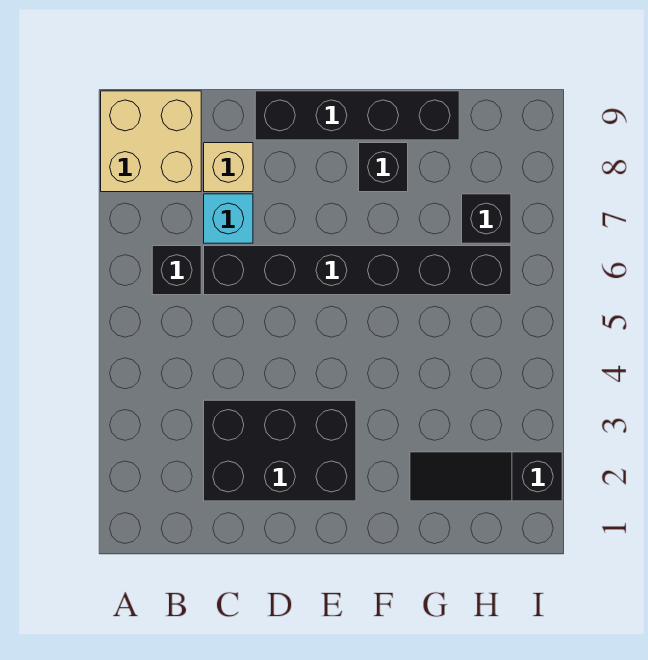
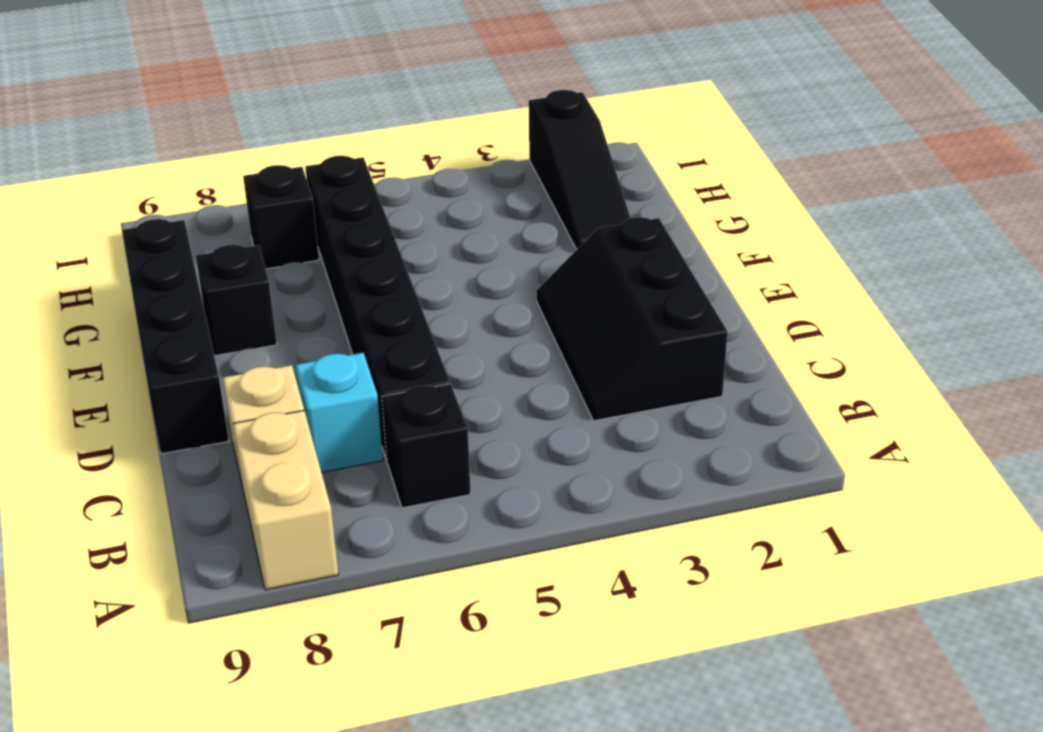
tan brick A8:B9 level 1 -> tan brick A8:B8 level 1
black brick C2:E3 level 1 -> black slope C2:E3 level 1 top 2

